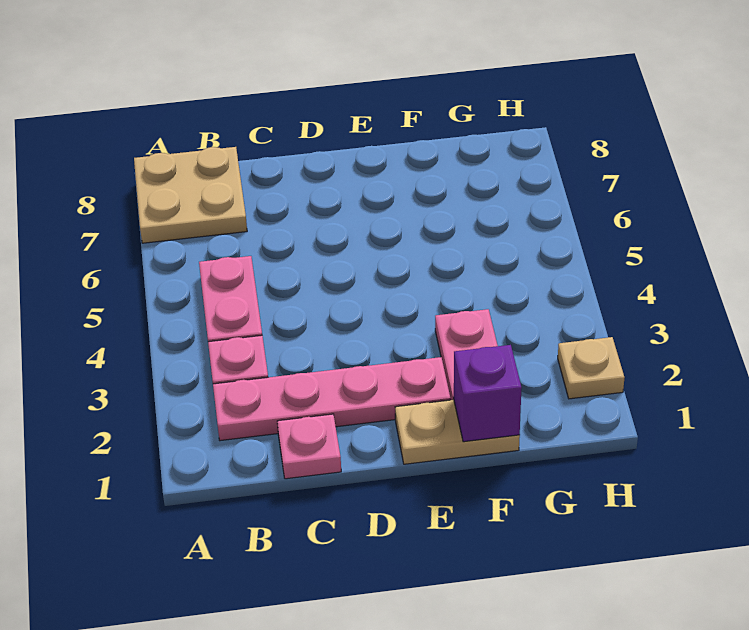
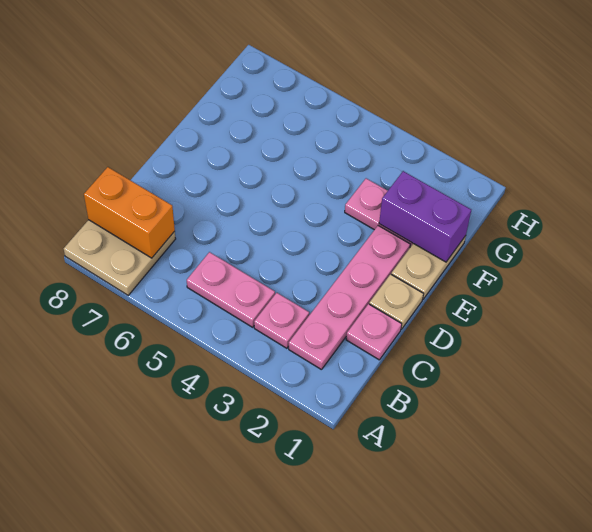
none -> orange brick B7:B8 level 2
purple brick F1 level 2 -> purple brick F1:F2 level 2
tan plate H2 level 1 -> tan plate D1 level 1

